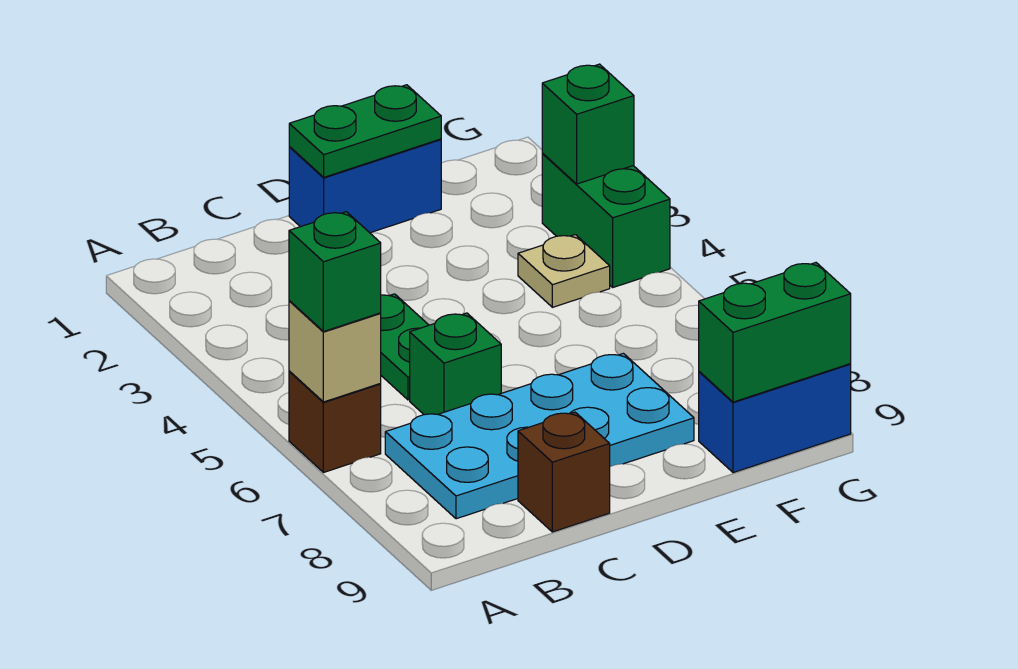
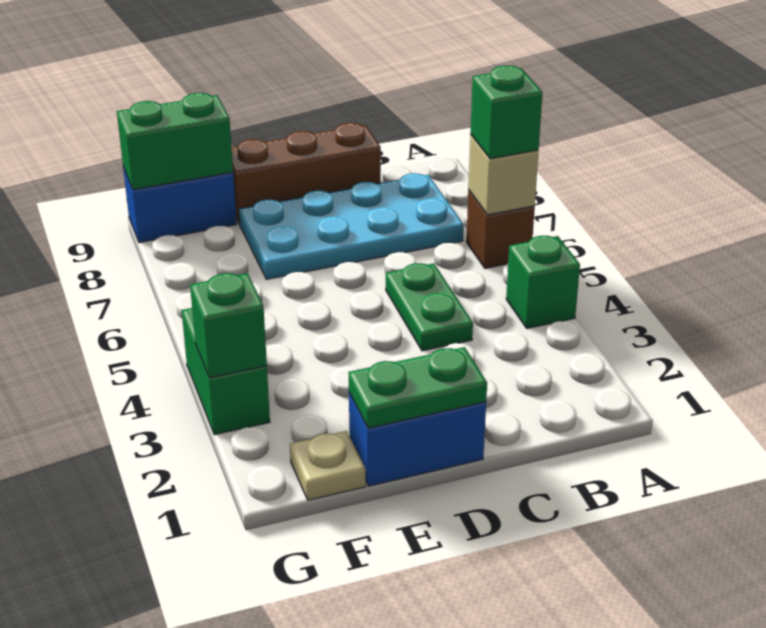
green brick C6 level 1 -> green brick A4 level 1
brown brick C9 level 1 -> brown brick C9:E9 level 1
tan plate F4 level 1 -> tan plate F1 level 1

